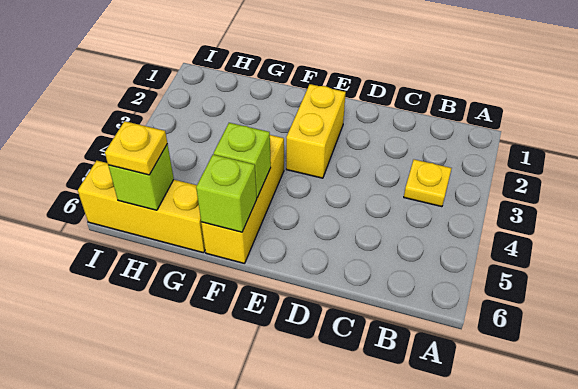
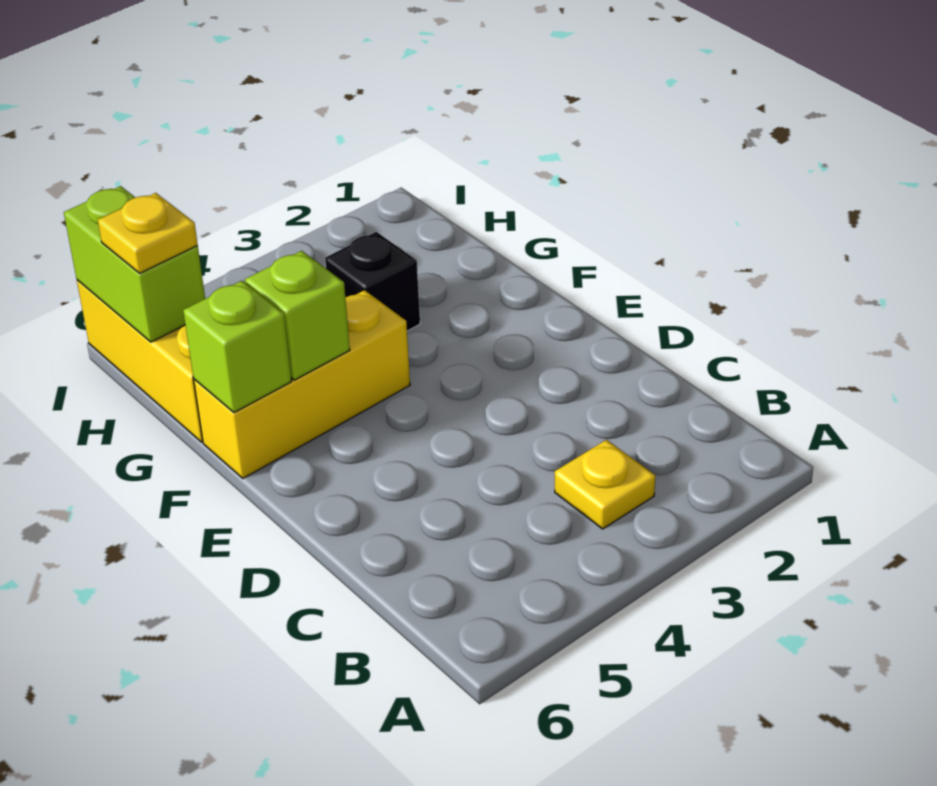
yellow brick E2:E3 level 1 -> none
none -> black brick G3 level 1
lime brick H6 level 2 -> lime brick H6:I6 level 2

